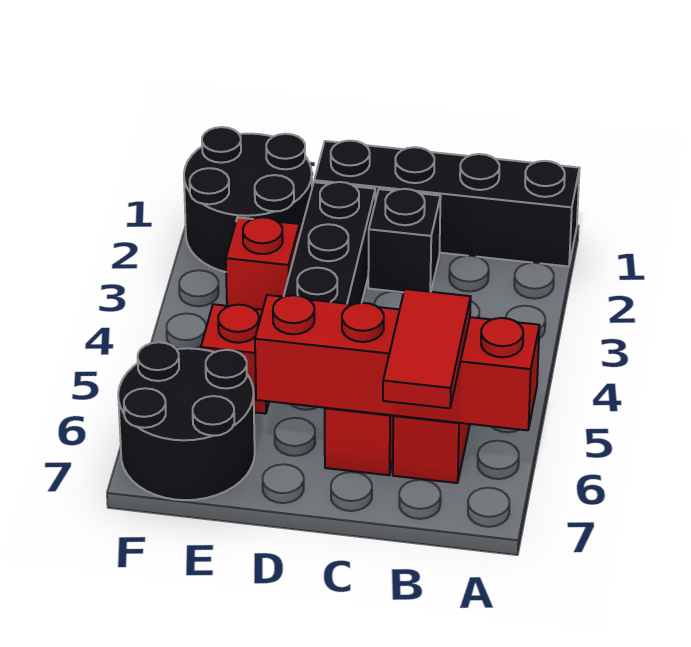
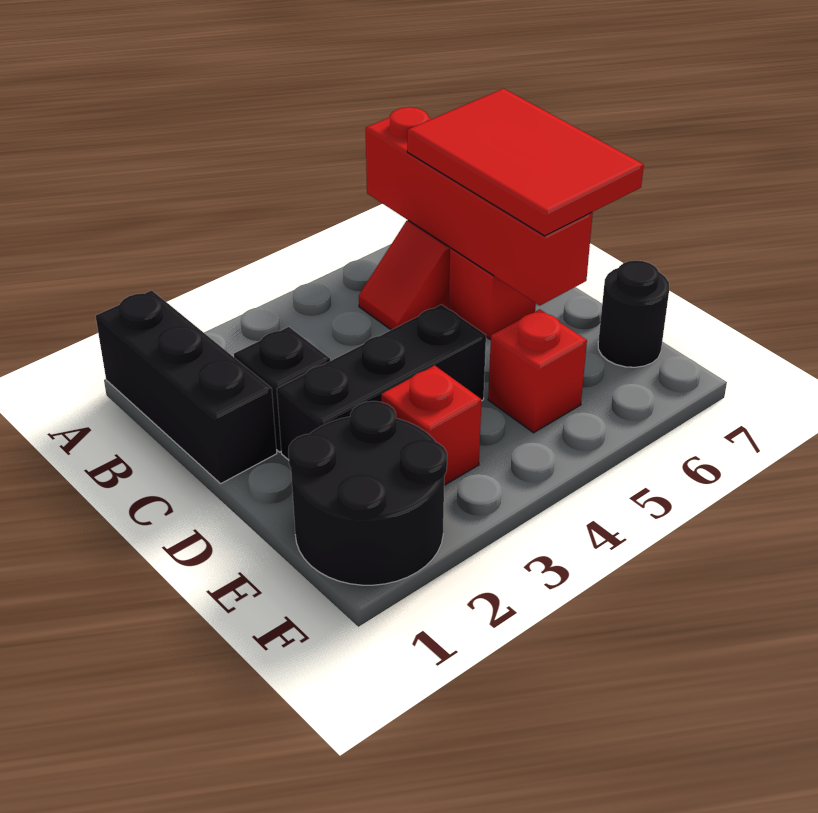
black brick A1:D1 level 1 -> black brick A1:C1 level 1
red tile B6:B7 level 3 -> red tile B6:D7 level 3
black round brick E6:F7 level 1 -> black round brick E7 level 1

